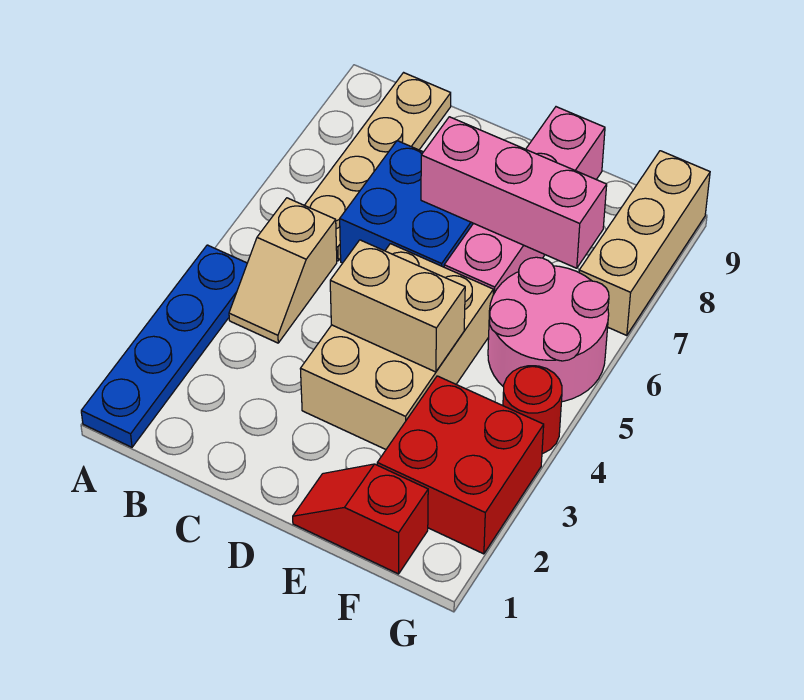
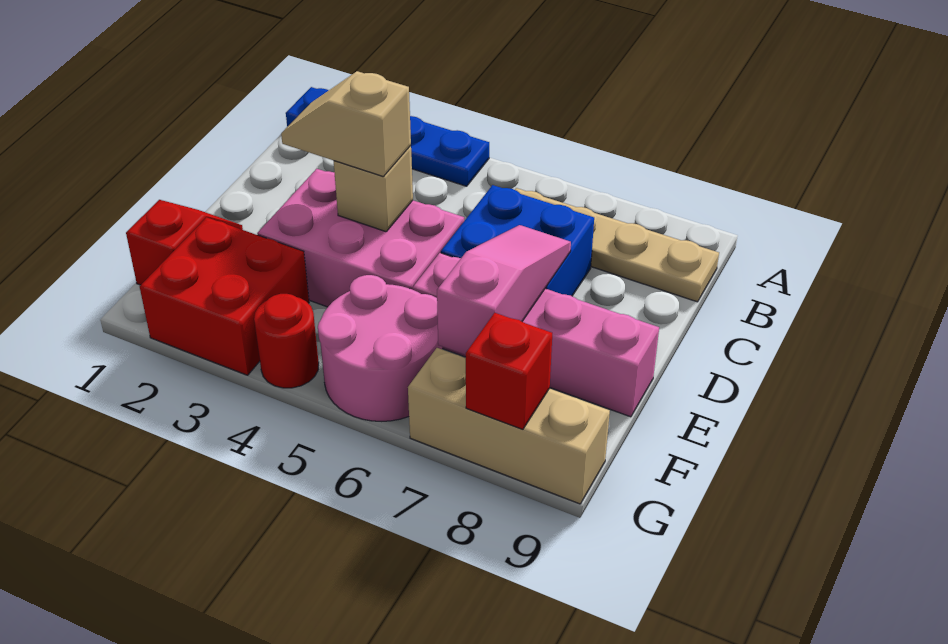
tan slope B4:B5 level 1 top 5 -> tan slope D3:D4 level 3 top 4
tan brick D3:E5 level 1 -> pink brick D3:E5 level 1
tan brick D4:E4 level 2 -> tan brick D4 level 2
pink brick D7:F7 level 2 -> pink slope D7:F7 level 2 top F
none -> red brick G8 level 2

